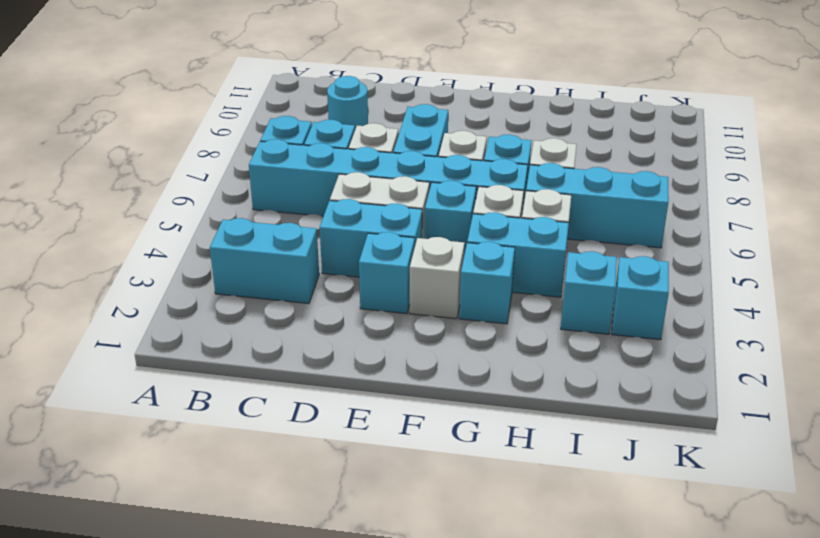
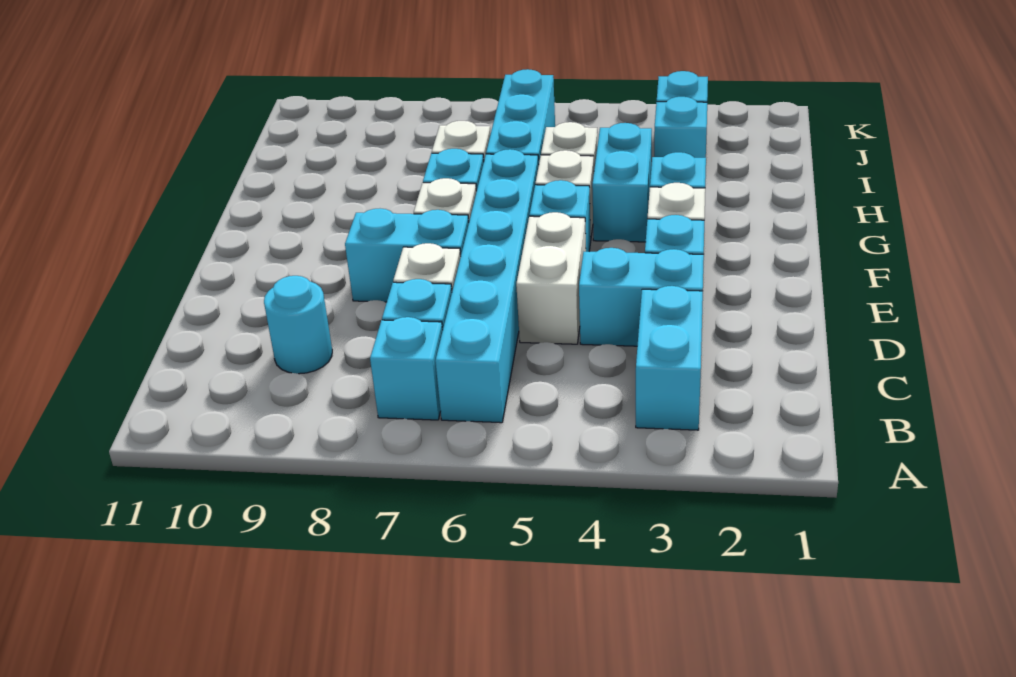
cyan brick D4:E4 level 1 -> cyan brick D3:D4 level 1

